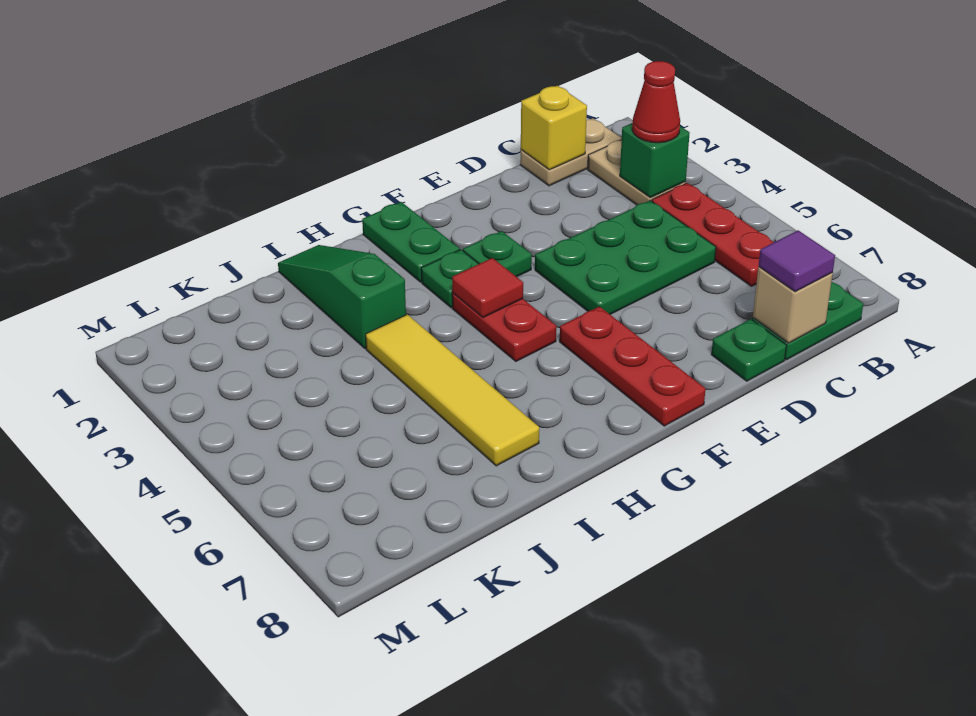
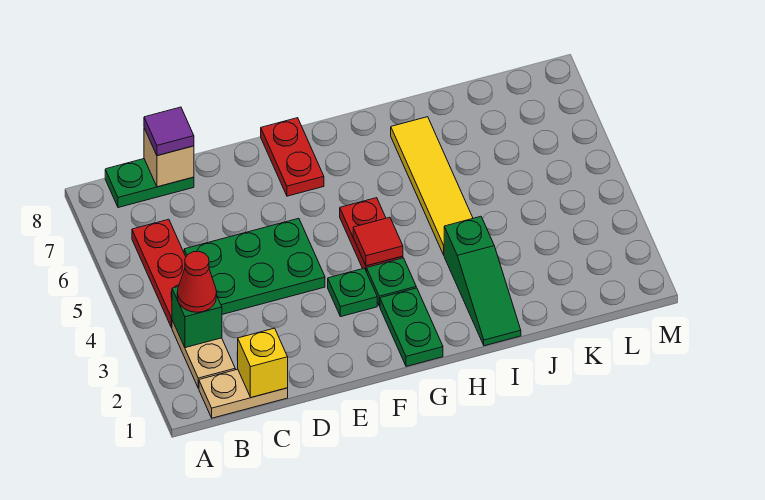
green plate D8 level 1 -> none
red plate F6:F8 level 1 -> red plate F7:F8 level 1

